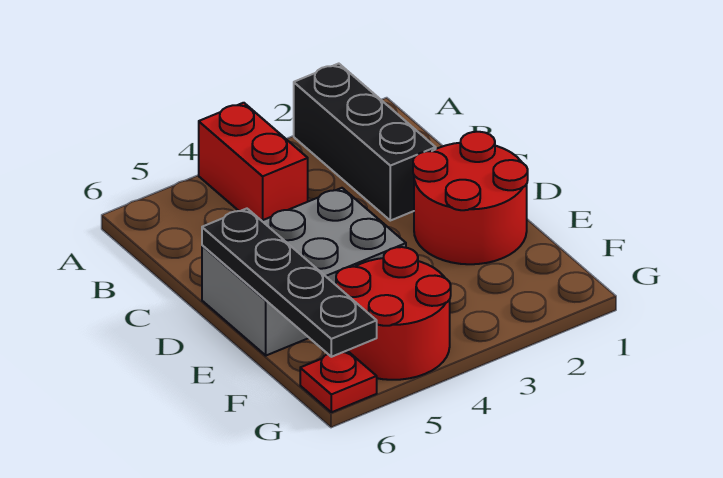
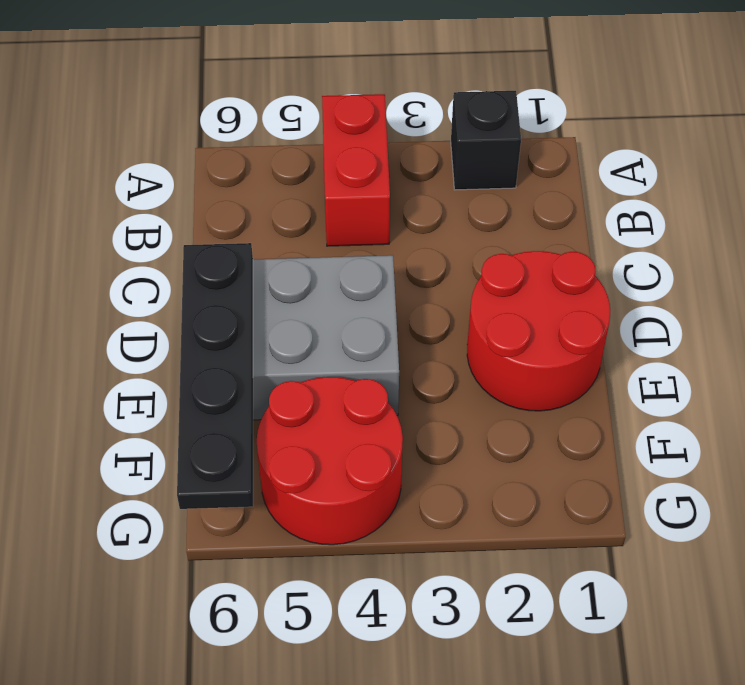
black brick A2:C2 level 1 -> black brick A2 level 1
red plate G6 level 1 -> none

